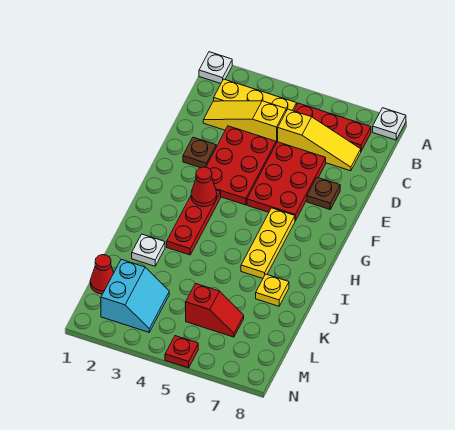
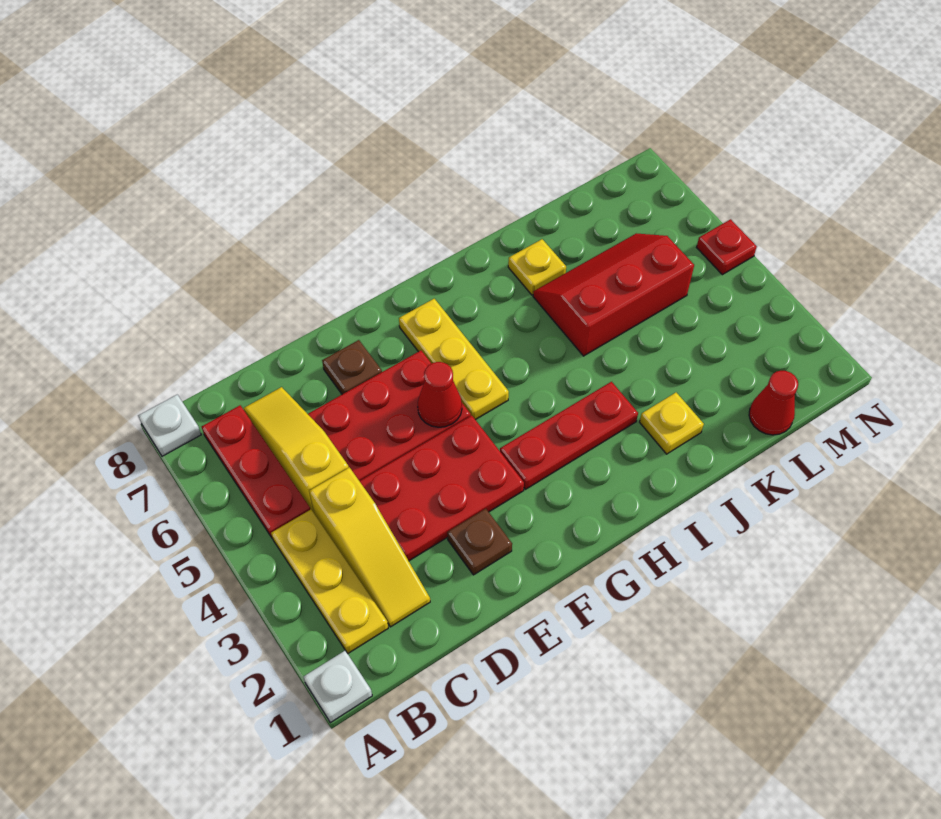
red cone G3 level 2 -> red cone F5 level 2
yellow plate G6:I6 level 1 -> yellow plate G5:G7 level 1
white plate J2 level 1 -> yellow plate J2 level 1
cyan slope L2:M3 level 1 top 2 -> none
red slope L5:L6 level 1 top 5 -> red slope J5:L6 level 1 top 5

